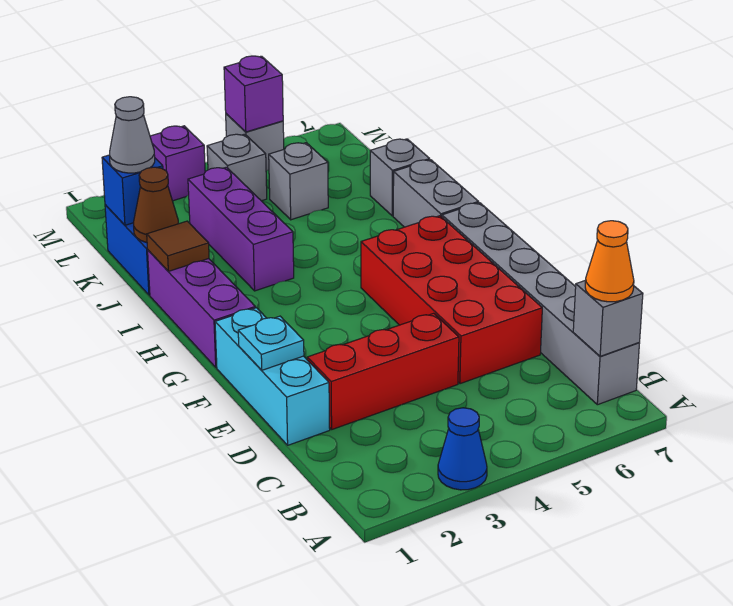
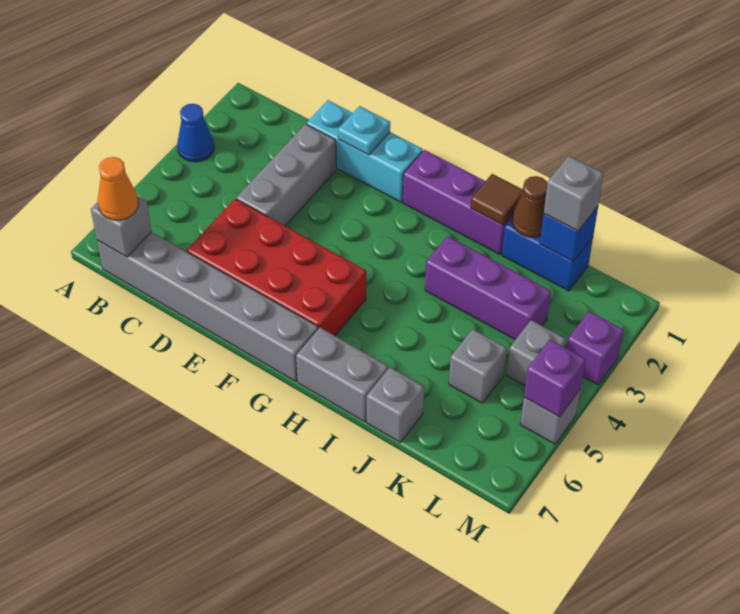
red brick D2:D4 level 1 -> grey brick D2:D4 level 1
grey cone K1 level 3 -> grey brick K1 level 3

